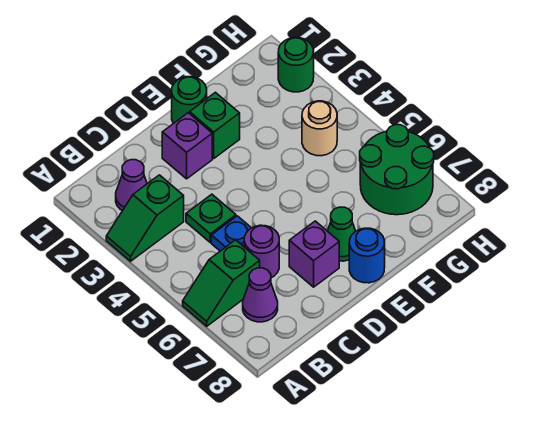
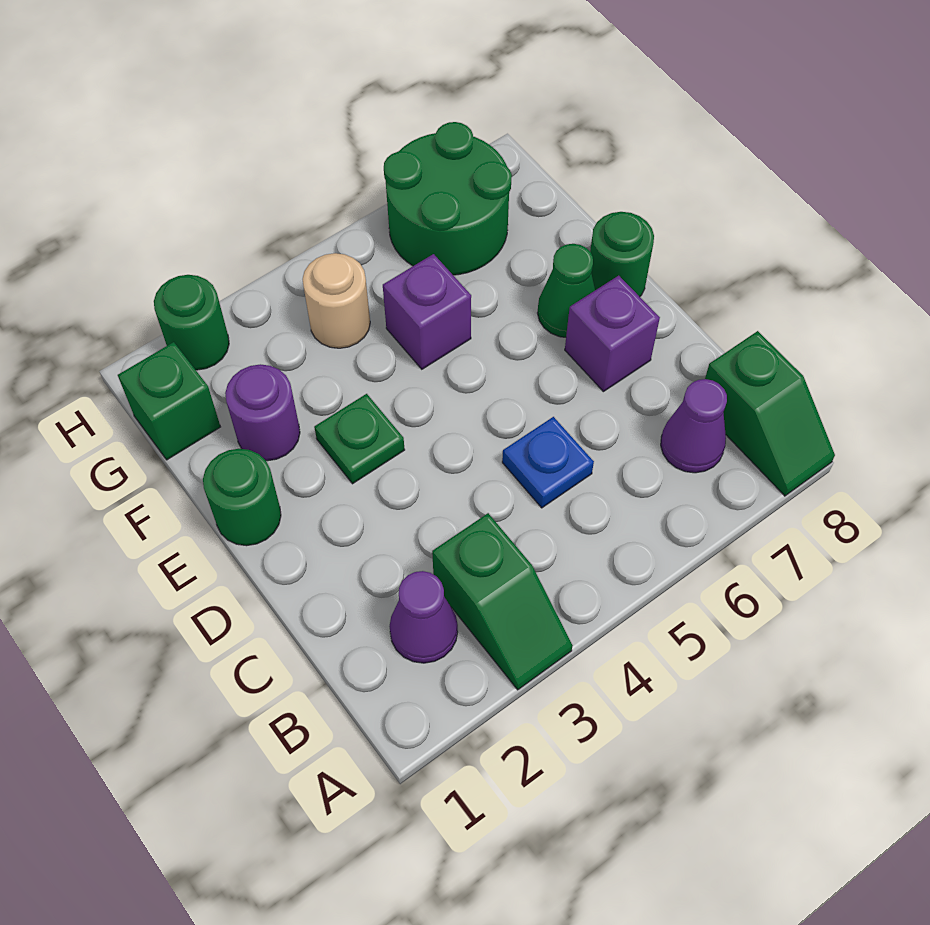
green slope A6:B6 level 1 top B -> green slope A8:B8 level 1 top B
green plate C4 level 1 -> green plate E3 level 1
purple round brick C6 level 1 -> purple round brick F2 level 1
purple brick D2 level 1 -> purple brick F5 level 1
green brick E2 level 1 -> green brick G1 level 1
blue round brick E8 level 1 -> green round brick E8 level 1

